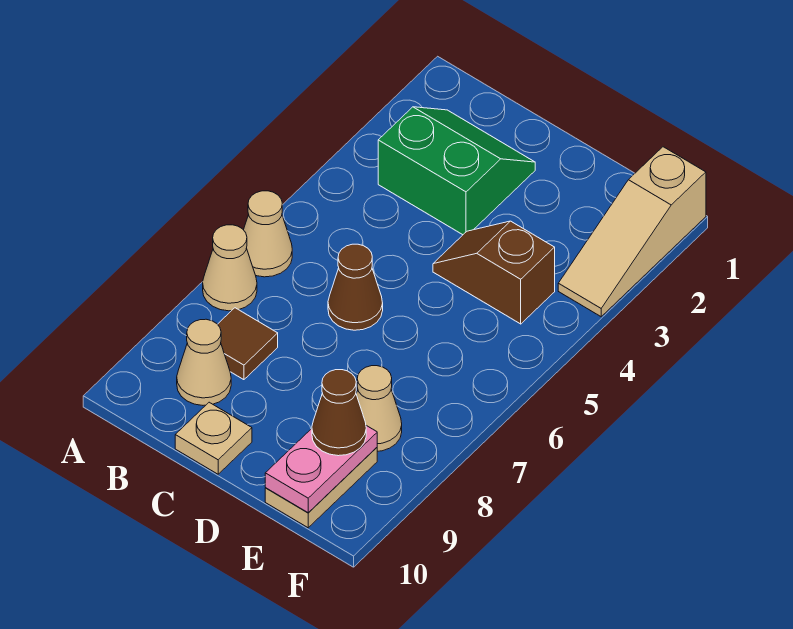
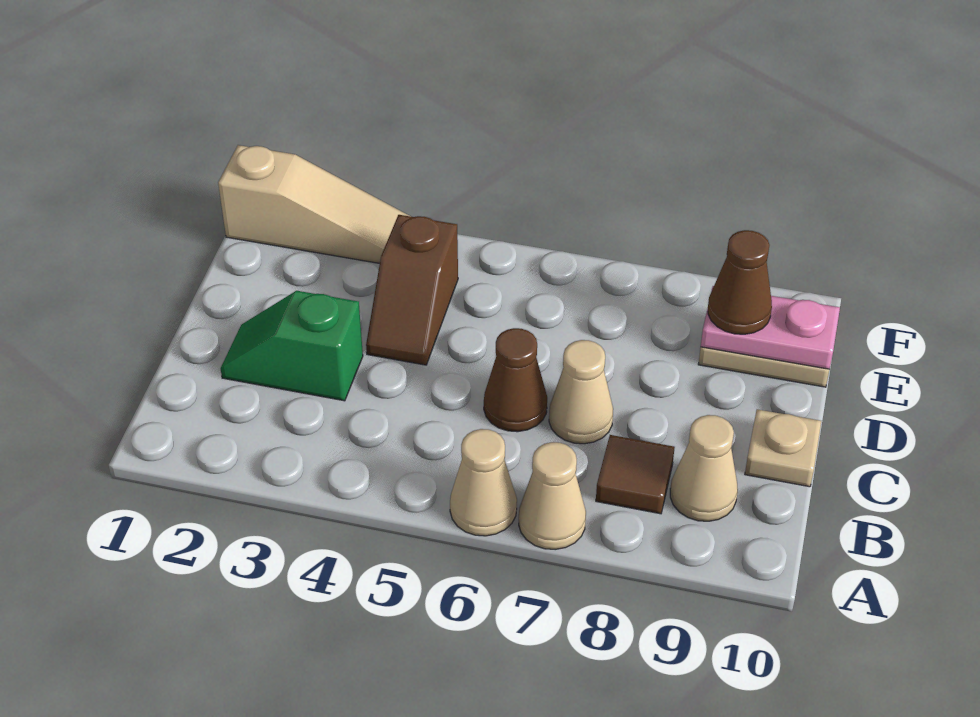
green slope B2:C3 level 1 top 3 -> green slope C2:C3 level 1 top 3
tan cone E8 level 1 -> tan cone C7 level 1

